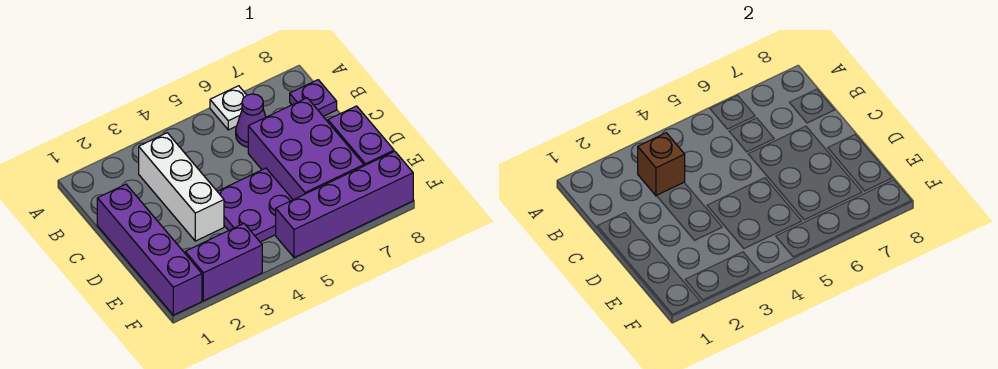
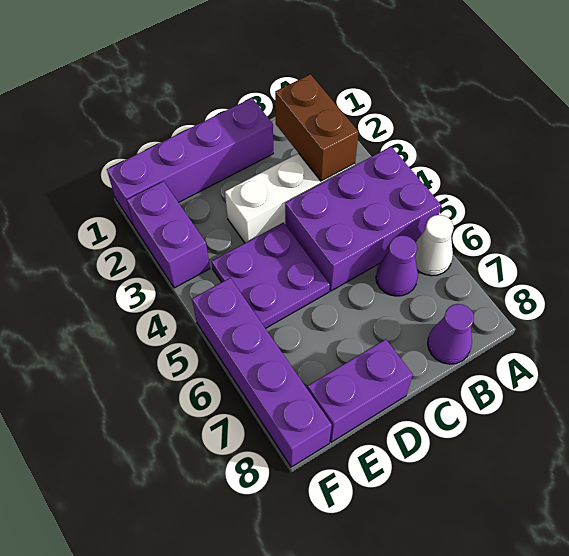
white plate A6 level 1 -> white cone A6 level 1
brown brick B3 level 2 -> brown brick B2:B3 level 2
purple plate B8 level 1 -> purple cone B8 level 1
purple brick C6:E7 level 1 -> purple brick A4:C5 level 1

